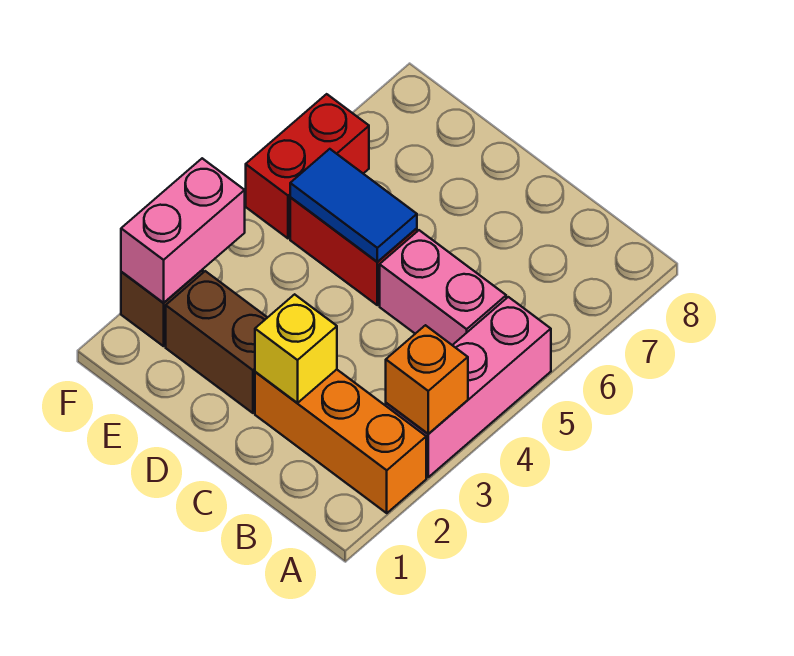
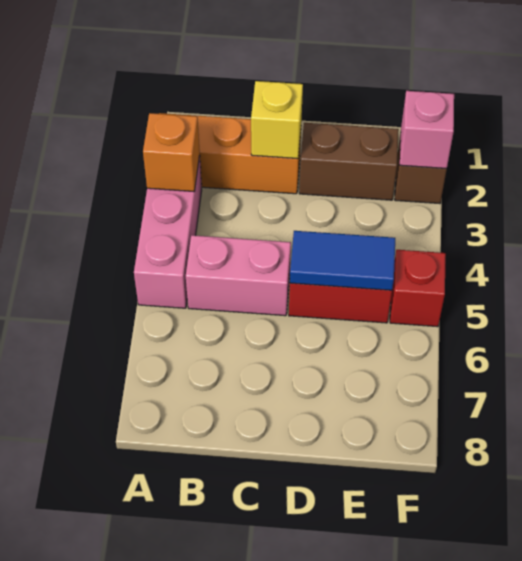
pink brick F2:F3 level 2 -> pink brick F2 level 2
red brick F5:F6 level 1 -> red brick F5 level 1

